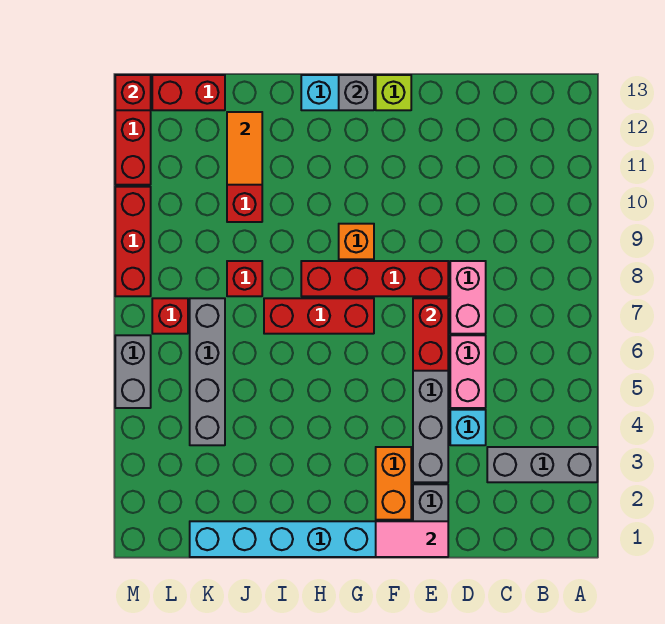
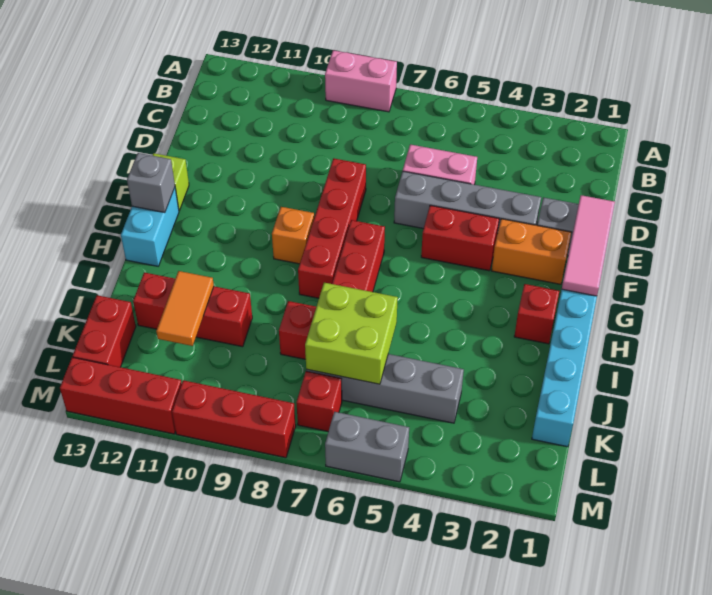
grey brick A3:C3 level 1 -> none
cyan brick D4 level 1 -> none
pink brick D7:D8 level 1 -> pink brick A8:A9 level 1
pink tile E1:F1 level 2 -> pink tile E1:G1 level 2
red brick E6:E7 level 2 -> red brick F4:F5 level 1
none -> lime brick J6:K7 level 2
orange tile J11:J12 level 2 -> orange tile J11:K11 level 2
red brick M13 level 2 -> red brick H2 level 1

